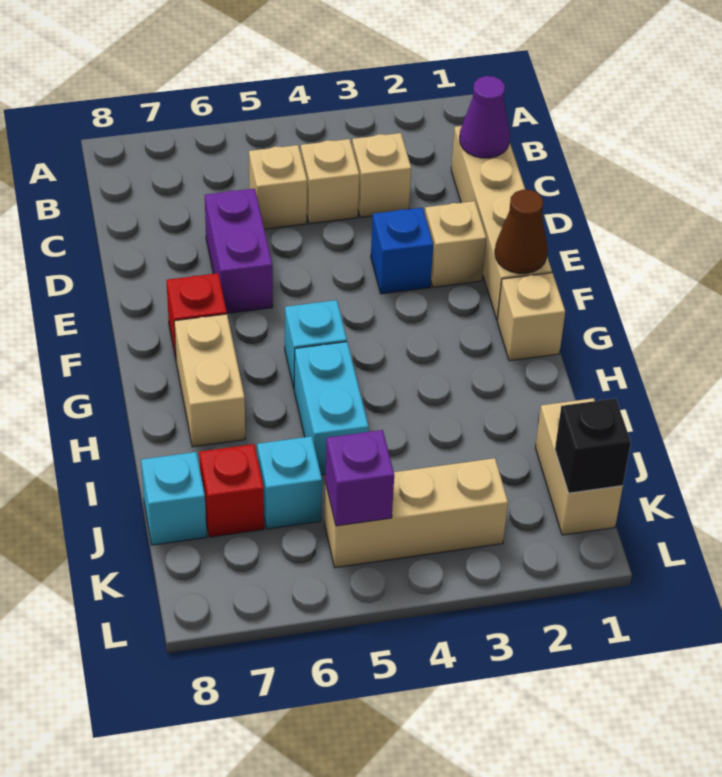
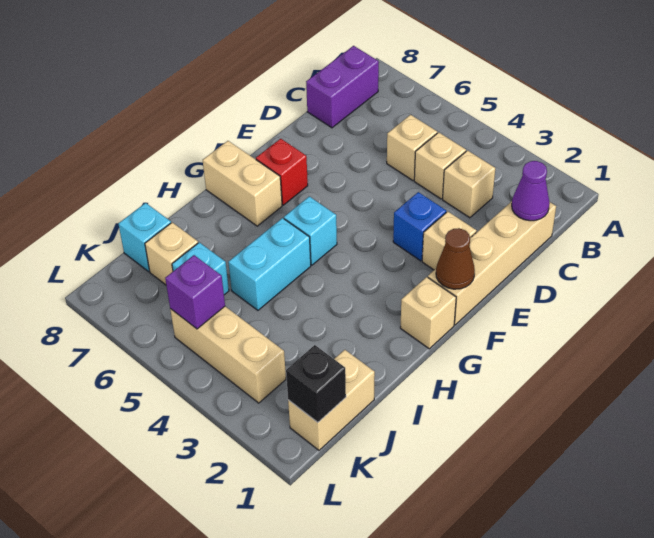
purple brick D6:E6 level 1 -> purple brick B8:C8 level 1
tan brick G7:H7 level 1 -> tan brick G7:G8 level 1
red brick J7 level 1 -> tan brick J7 level 1

